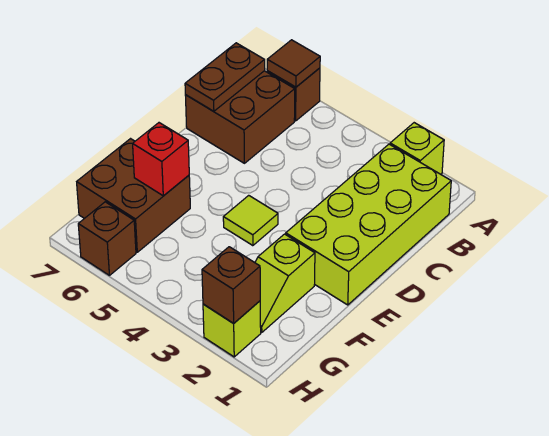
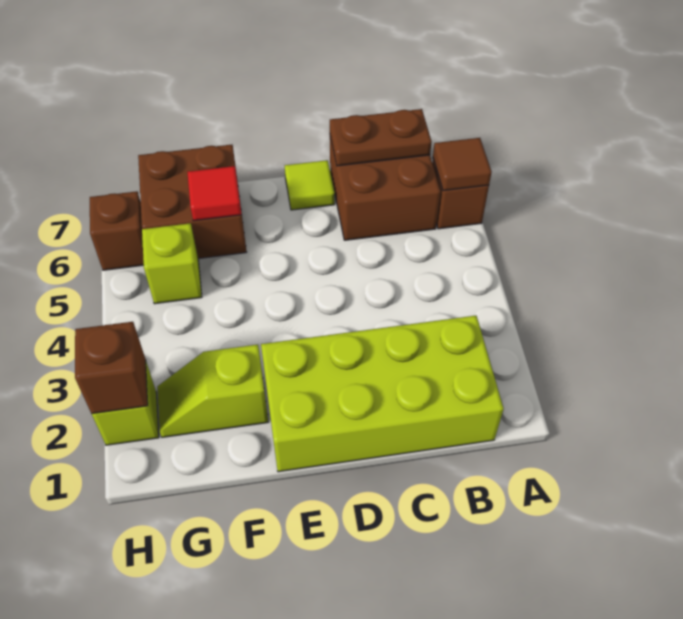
lime brick A2 level 1 -> lime brick G5 level 1
lime tile E4 level 1 -> lime tile D7 level 1
red brick F6 level 2 -> red tile F6 level 2

